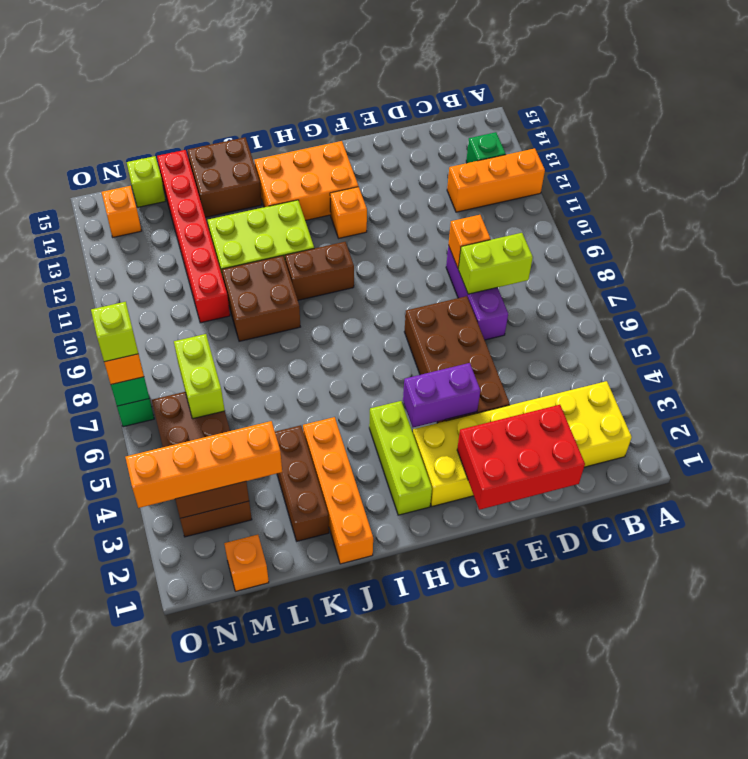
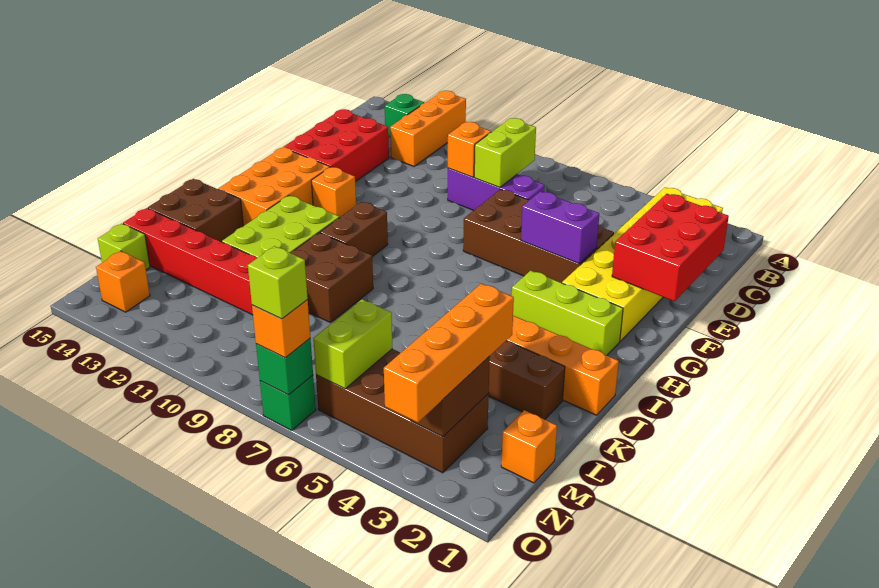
none -> red brick D13:F14 level 1
purple brick F4:G4 level 2 -> purple brick F4:F5 level 2
lime brick M6:M7 level 2 -> lime brick M6:N6 level 2

